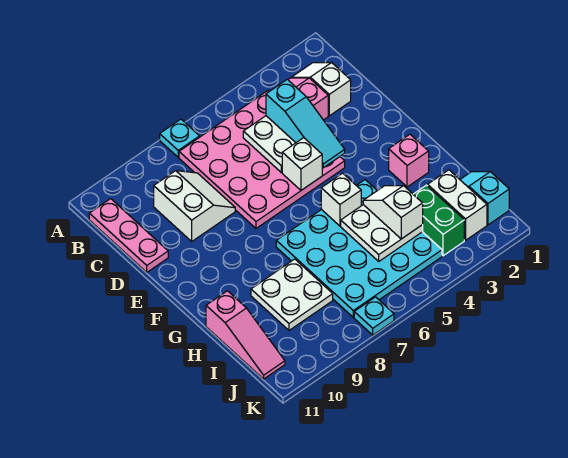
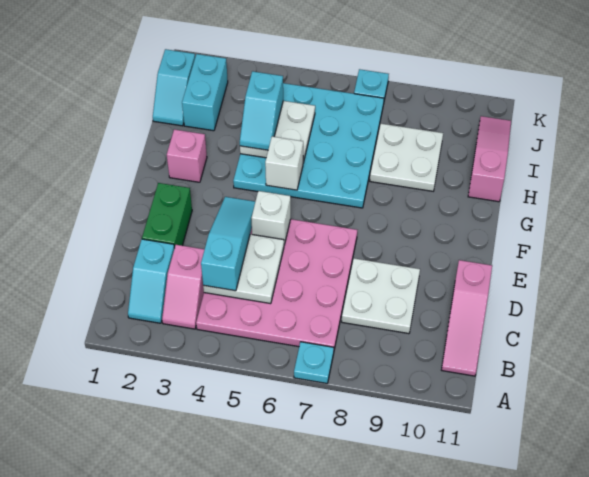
white slope B2:C2 level 1 top C -> cyan slope B2:C2 level 1 top C
pink plate B11:D11 level 1 -> pink slope B11:D11 level 1 top D
white slope C8:D9 level 1 top 9 -> white plate C8:D9 level 1
white slope H4:I4 level 3 top I -> cyan slope H4:I4 level 3 top I
white brick I2:J2 level 1 -> cyan brick I2:J2 level 1
green brick I3:J3 level 1 -> green brick D2:E2 level 1

